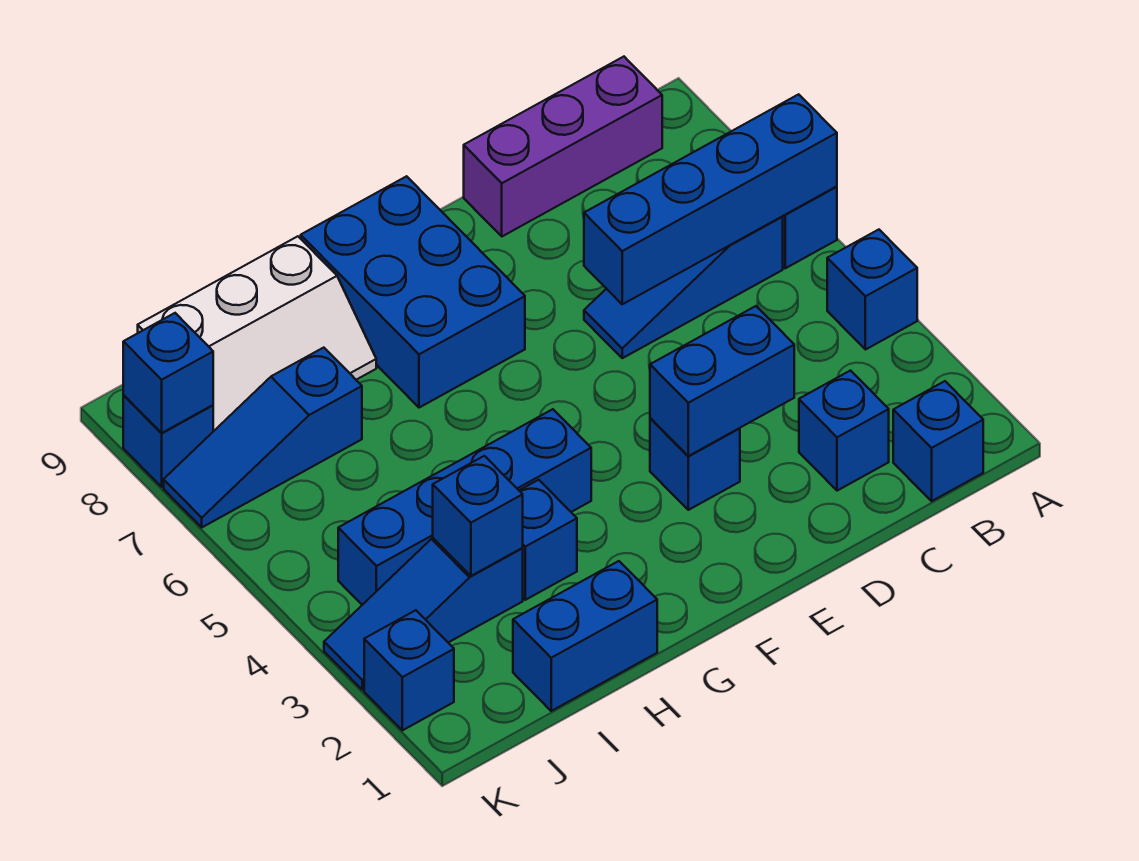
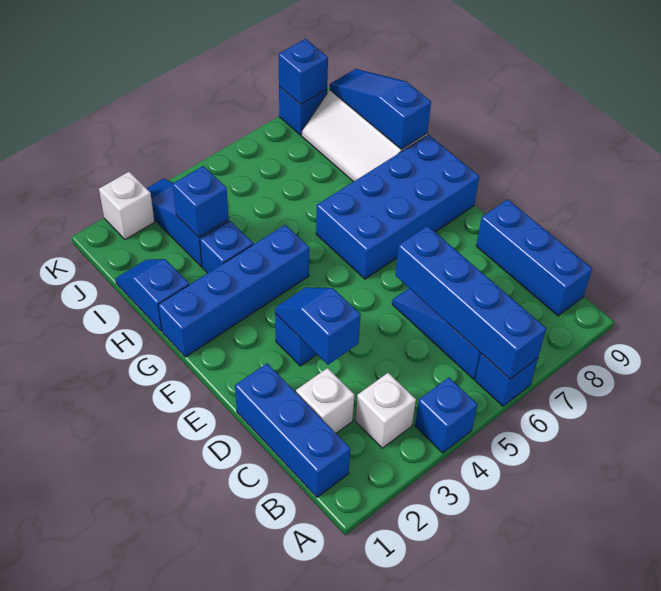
blue brick B1 level 1 -> blue brick B1:D1 level 1
none -> white brick B3 level 1
purple brick B9:D9 level 1 -> blue brick B9:D9 level 1
blue brick C2 level 1 -> white brick C2 level 1
blue brick D3:E3 level 2 -> blue slope D3:E3 level 2 top D
blue brick F7:G9 level 1 -> blue brick F6:G9 level 1
blue brick G4:J4 level 1 -> blue brick G1:G4 level 1
blue brick H1:I1 level 1 -> blue slope H1:I1 level 1 top H
blue slope I7:K7 level 1 top I -> blue slope H9:J9 level 2 top H
blue brick K2 level 1 -> white brick K2 level 1

